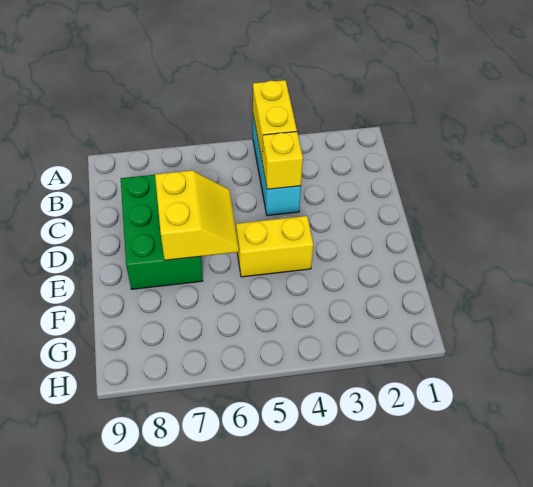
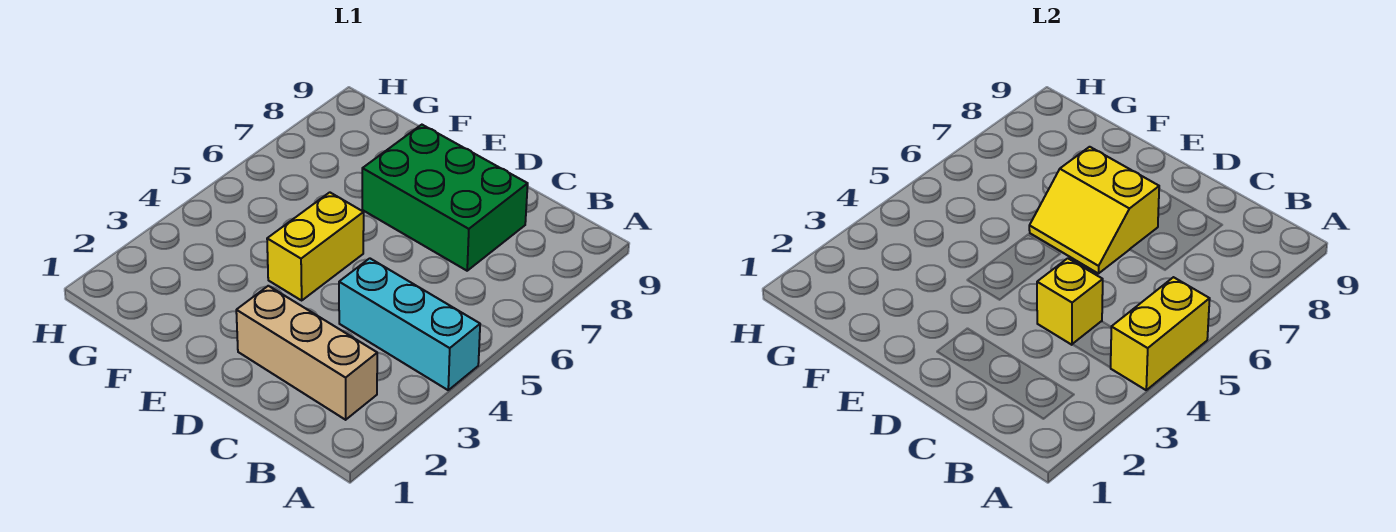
yellow brick A4:B4 level 2 -> yellow brick A4:A5 level 2
none -> tan brick B2:D2 level 1

